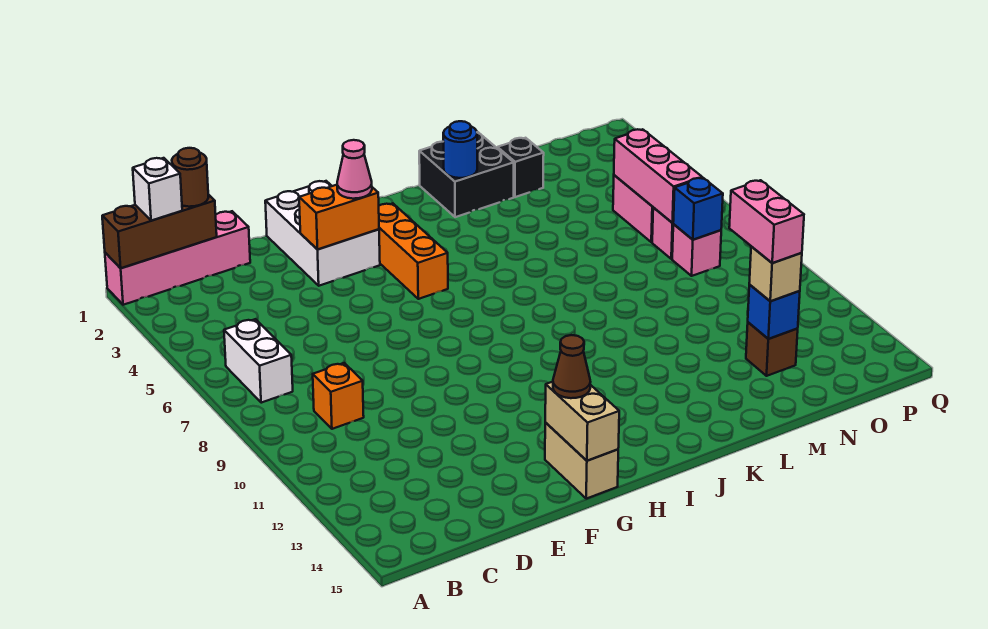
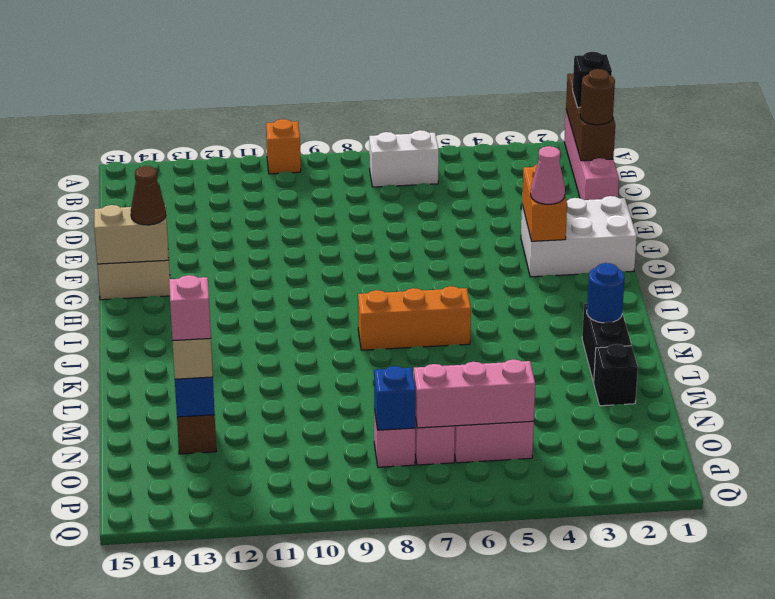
white brick B1 level 3 -> black brick B1 level 3
orange brick C9 level 1 -> orange brick A10 level 1
orange brick H3:H5 level 1 -> orange brick J6:J8 level 1
black brick K1:L2 level 1 -> black brick K2:L2 level 1
pink brick N12:N13 level 4 -> pink brick N13 level 4

